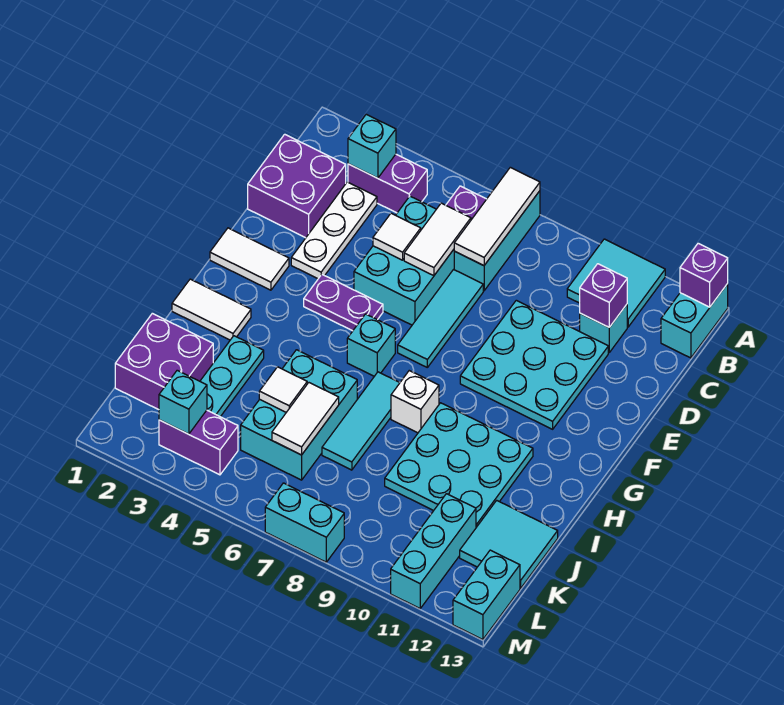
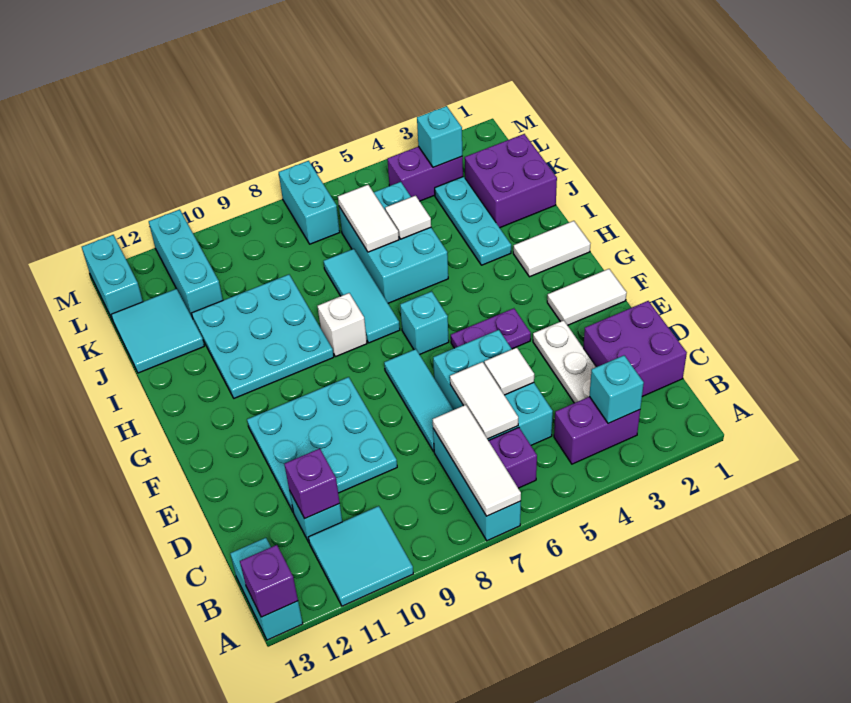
cyan brick M7:M8 level 1 -> cyan brick L7:M7 level 1

